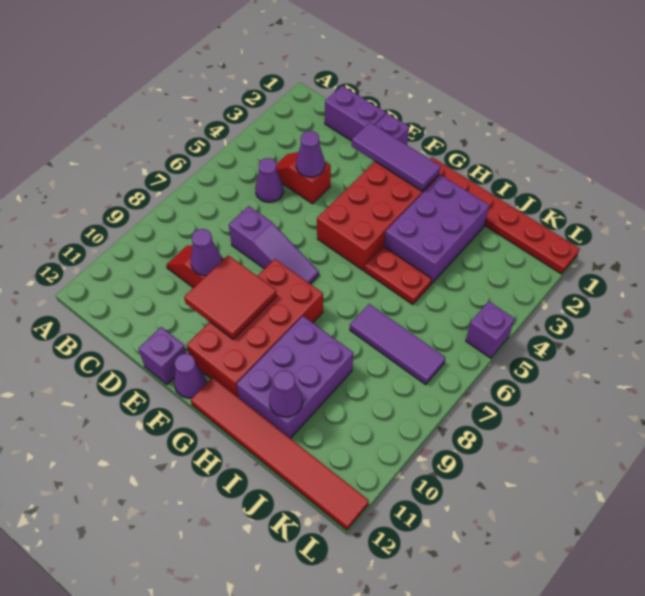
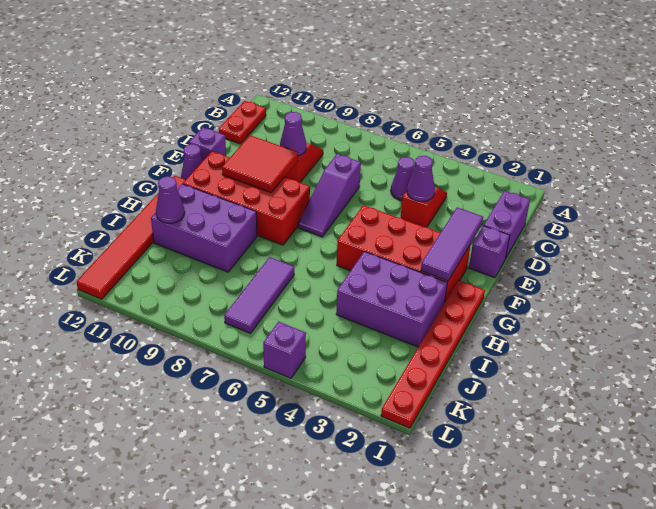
red plate H5:I5 level 1 -> red plate B12:C12 level 1

